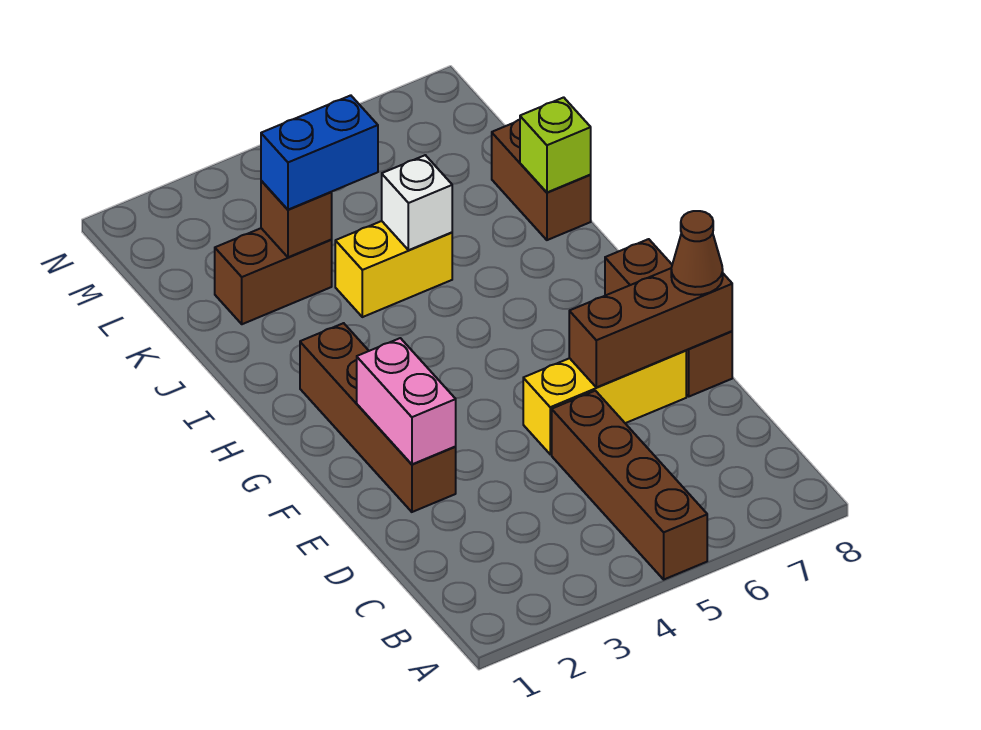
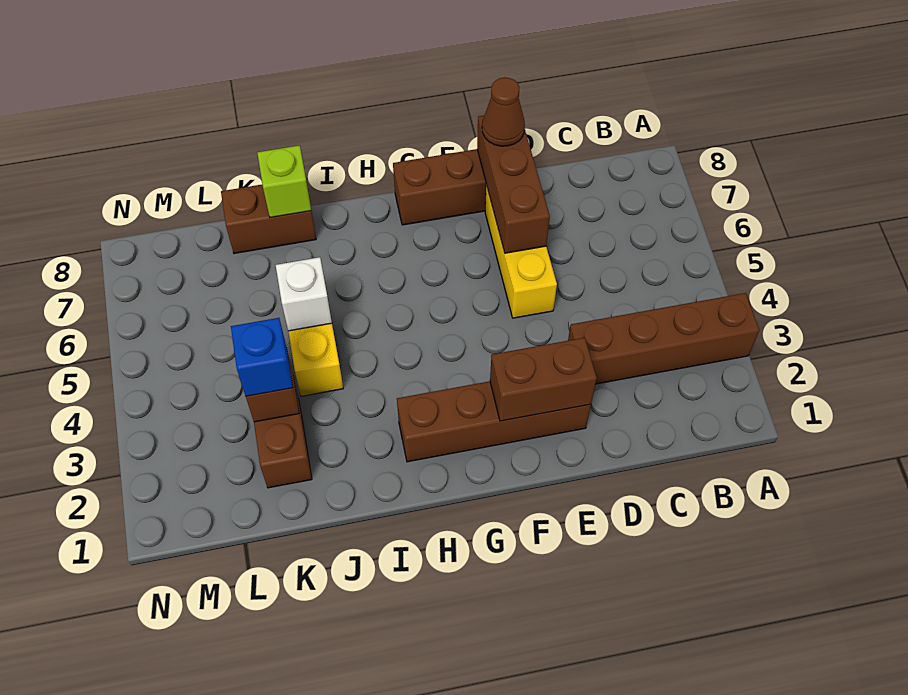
brown brick A5:D5 level 1 -> brown brick A3:D3 level 1
pink brick E2:F2 level 2 -> brown brick E2:F2 level 2
blue brick K3:K4 level 3 -> blue brick K3 level 3

